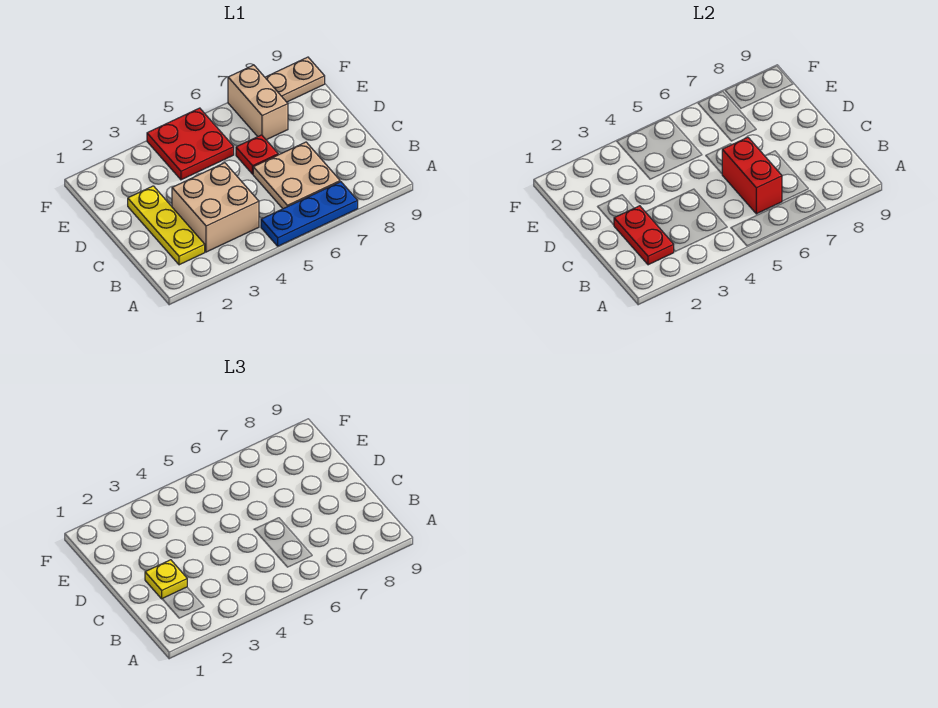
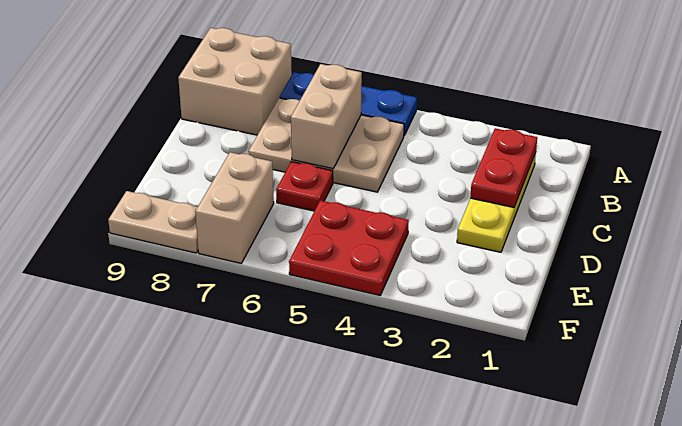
tan brick B3:C4 level 1 -> tan brick A8:B9 level 1
tan plate B6:C7 level 1 -> tan plate B5:C7 level 1
red brick B6:C6 level 2 -> tan brick B6:C6 level 2
yellow plate C2 level 3 -> none

